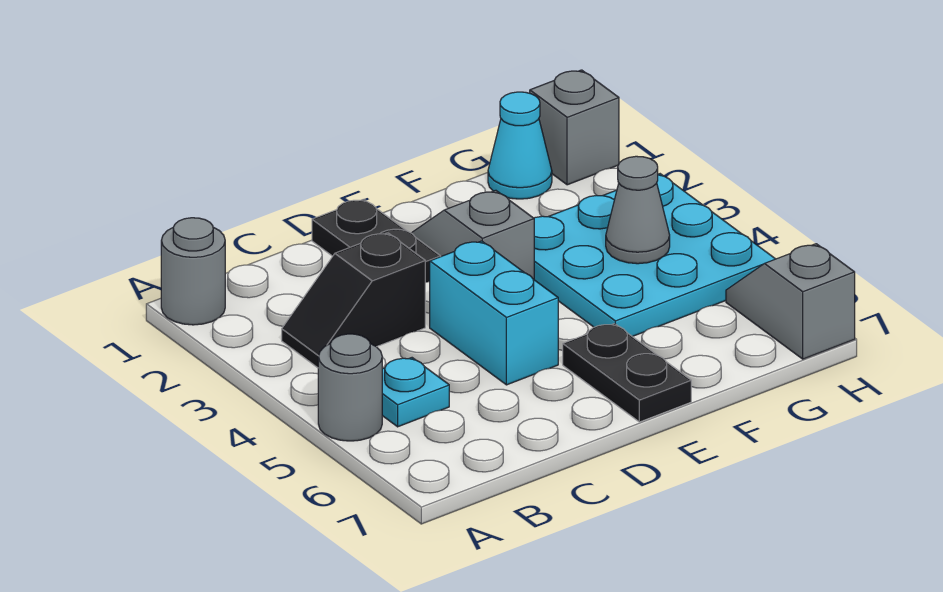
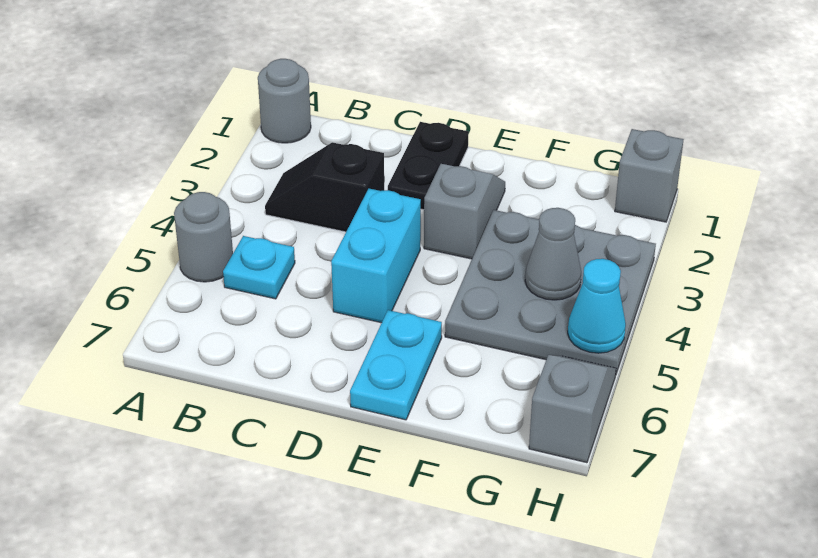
black plate E6:E7 level 1 -> cyan plate E6:E7 level 1
cyan plate F3:H5 level 1 -> grey plate F3:H5 level 1
cyan cone G1 level 1 -> cyan cone H5 level 2

